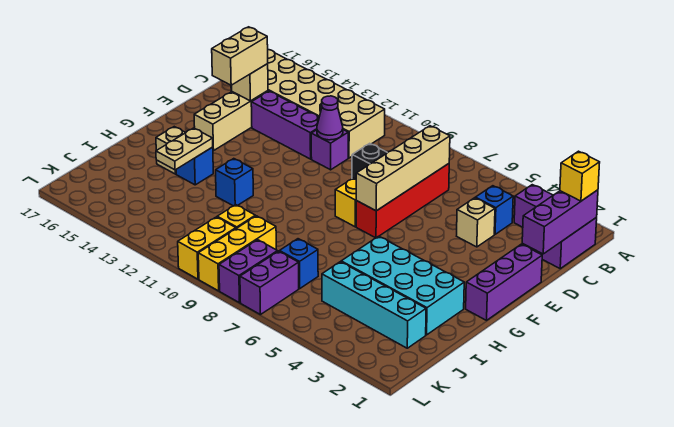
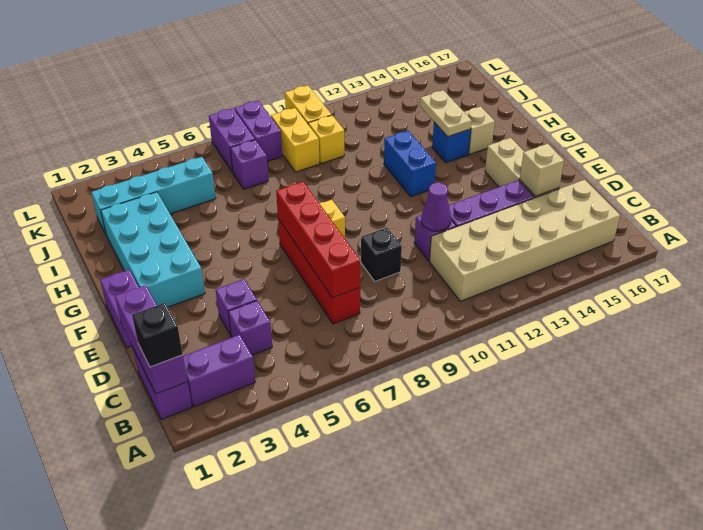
yellow brick B1 level 3 -> black brick B1 level 3
blue brick C4 level 1 -> purple brick C4 level 1
tan brick C7:F7 level 2 -> red brick C7:F7 level 2
tan brick D4 level 1 -> purple brick D4 level 1
tan brick D15:E15 level 3 -> none
purple brick E1:G1 level 1 -> purple brick E1:F1 level 1
cyan brick H2:I5 level 1 -> cyan brick F2:I3 level 1
blue brick H12 level 1 -> blue brick G12:H12 level 1
blue brick J7 level 1 -> purple brick J7 level 1
yellow brick J9:L9 level 1 -> yellow brick J9:K9 level 1

